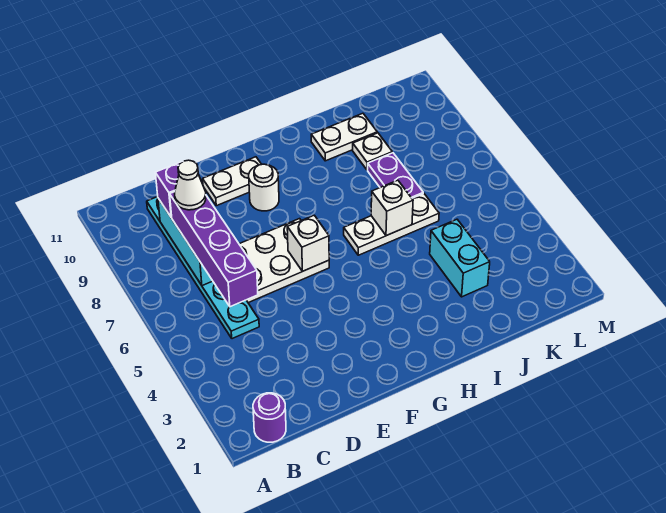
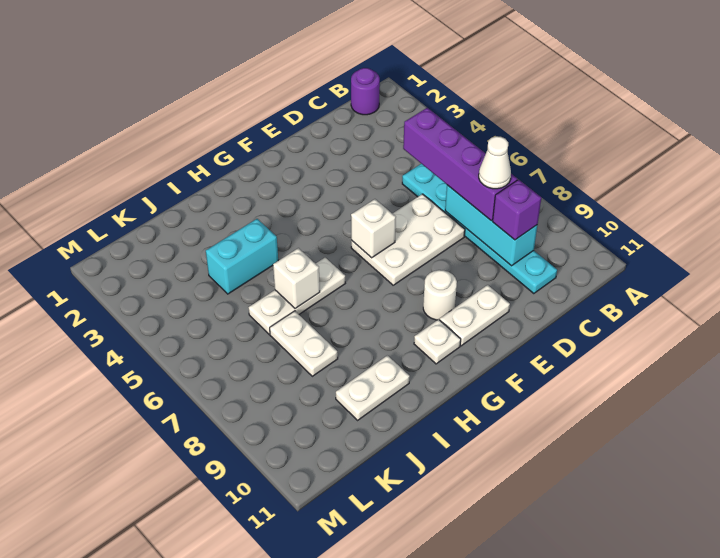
cyan brick J3:J4 level 1 -> cyan brick I4:J4 level 1
purple plate J7:J8 level 1 -> white plate J7:J8 level 1
white plate J9 level 1 -> white plate G10 level 1

